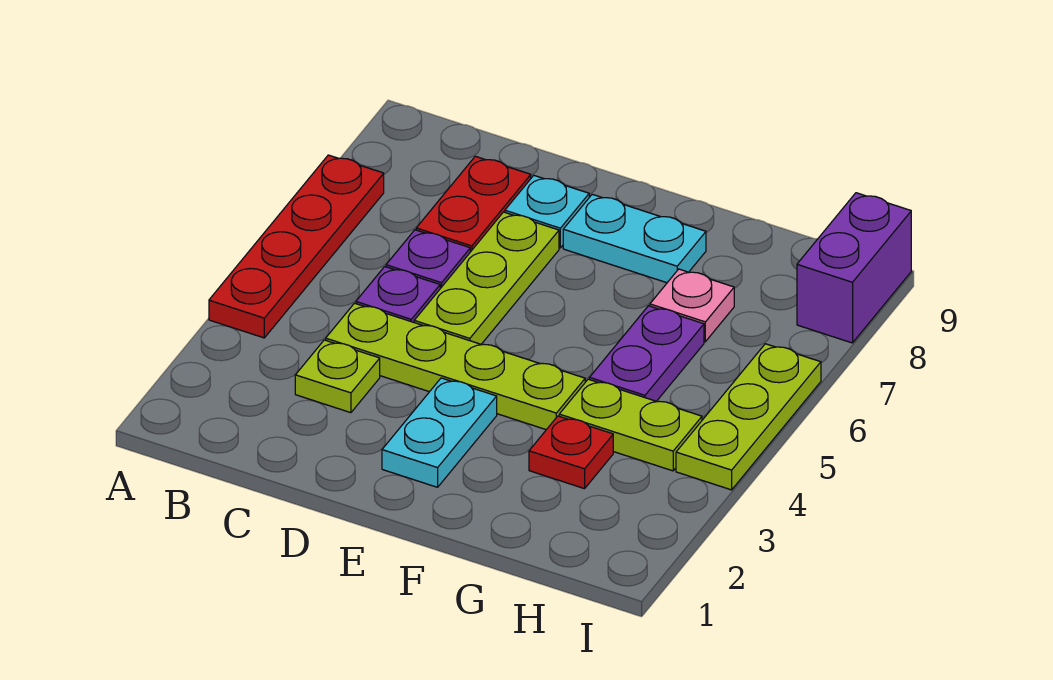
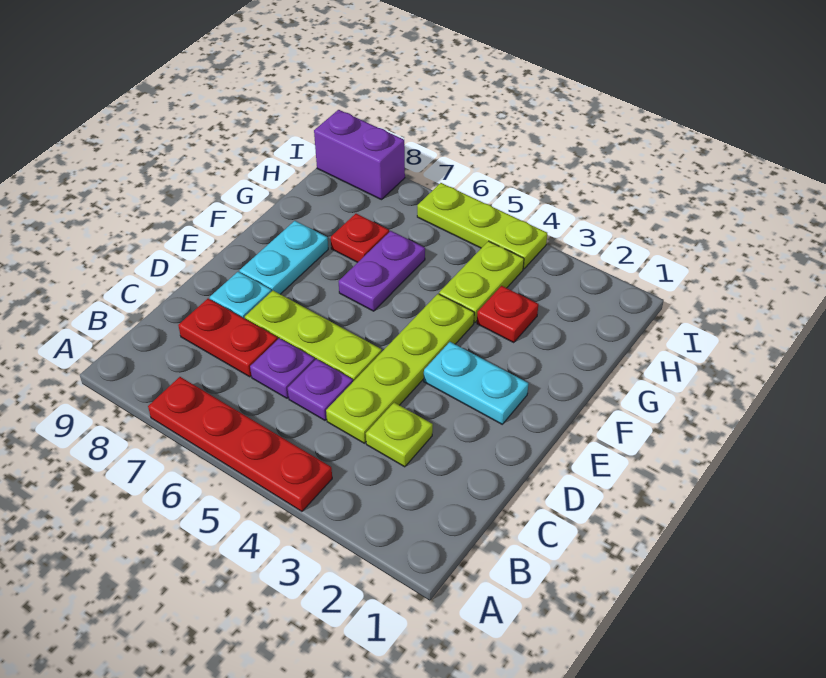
purple plate G5:G6 level 1 -> purple plate F6:G6 level 1
pink plate G7 level 1 -> red plate G7 level 1

